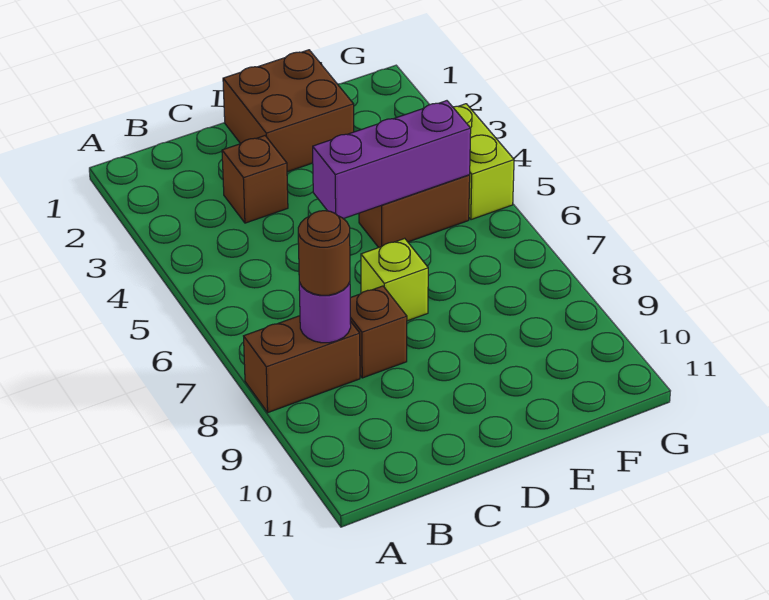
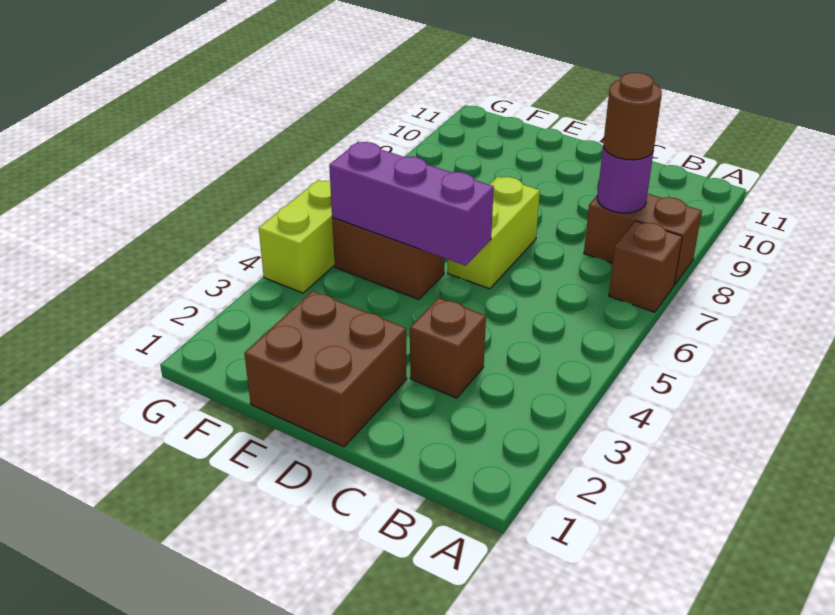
brown brick C8 level 1 -> brown brick A7 level 1
lime brick D7 level 1 -> lime brick D6:D7 level 1

